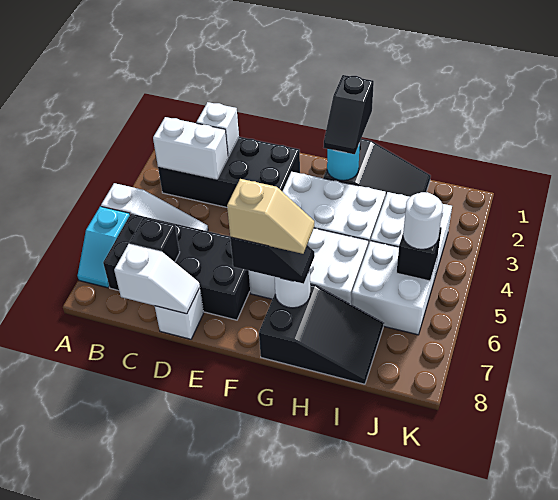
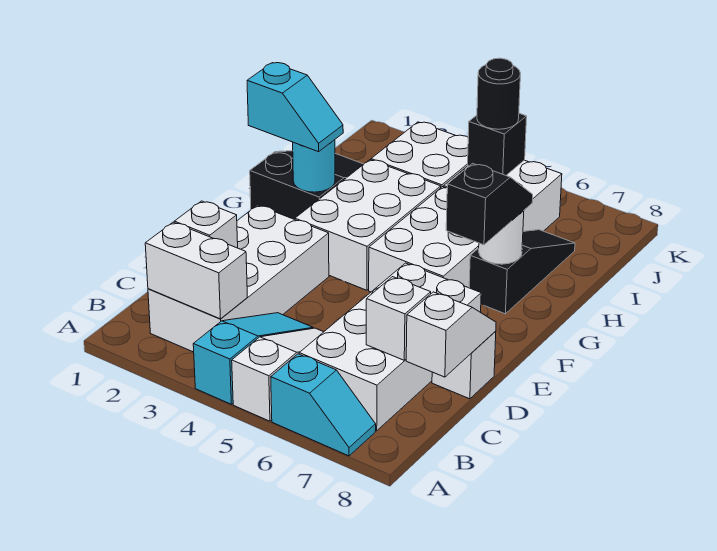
none -> cyan slope A4:C4 level 1 top A
black brick B2:E3 level 1 -> white brick B2:E3 level 1
white brick B3:C3 level 2 -> white brick B2:B3 level 2
black brick B6:E7 level 1 -> white brick B6:E7 level 1
black brick C7 level 2 -> white brick C7 level 2
tan slope F7:G7 level 4 top F -> none
black slope G1:G2 level 3 top 1 -> cyan slope G1:G2 level 3 top 1
black slope G7:I8 level 1 top G -> black slope G7:I7 level 1 top G
white round brick J5 level 3 -> black round brick J5 level 3

